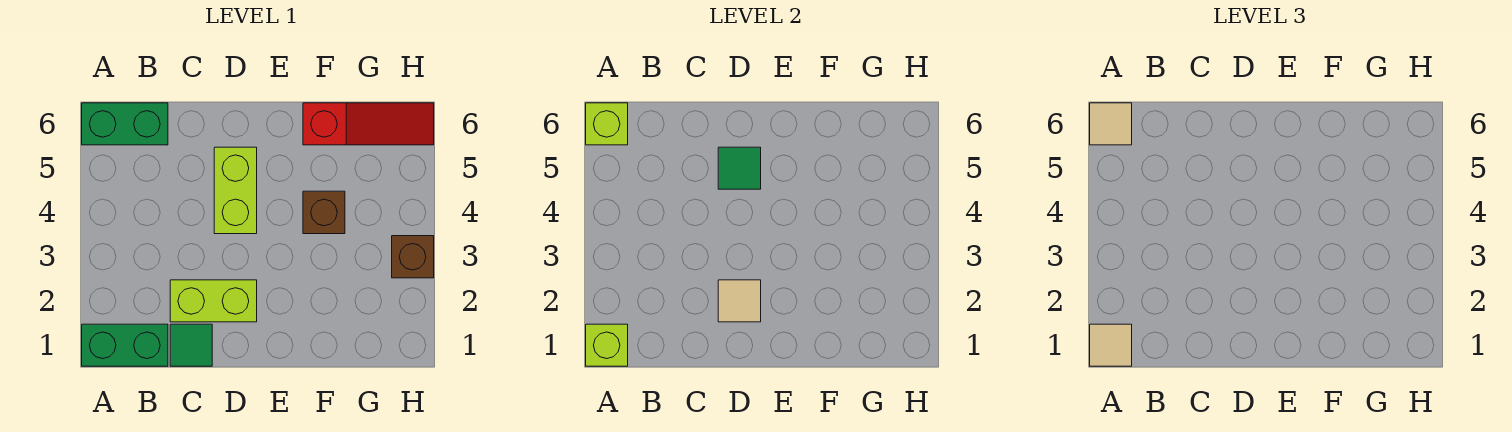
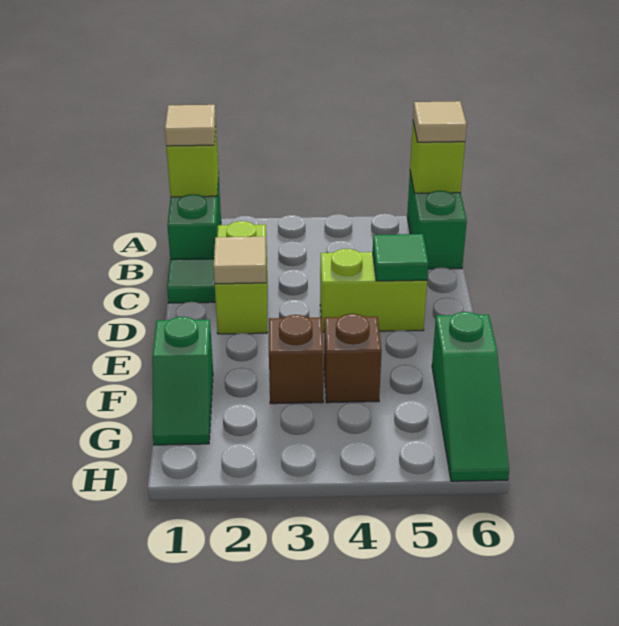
none -> green slope F1:G1 level 1 top F
red slope F6:H6 level 1 top F -> green slope F6:H6 level 1 top F
brown brick H3 level 1 -> brown brick F3 level 1

